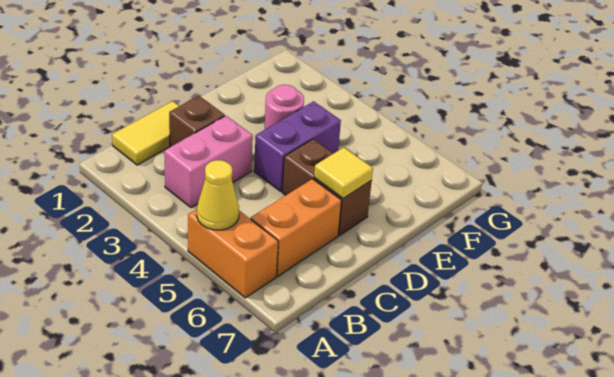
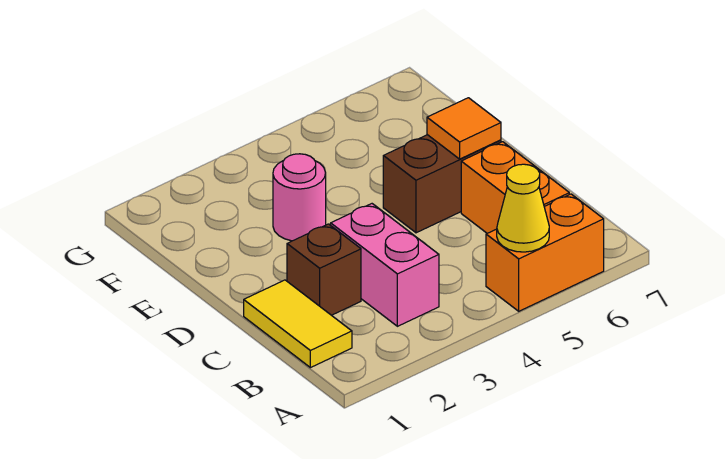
purple brick D4:E4 level 1 -> none
yellow tile D6 level 2 -> orange tile D6 level 2

